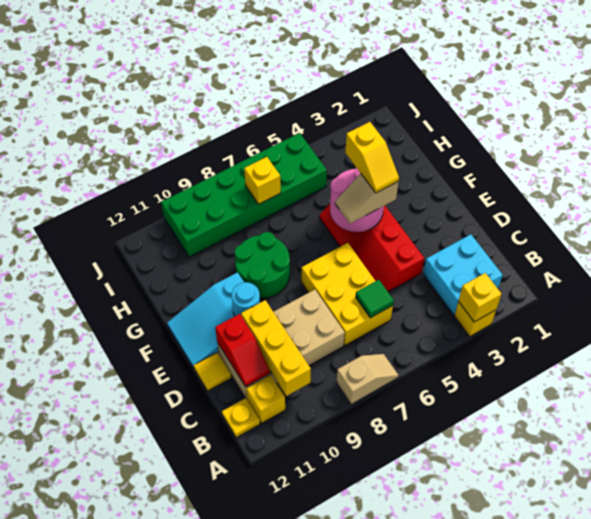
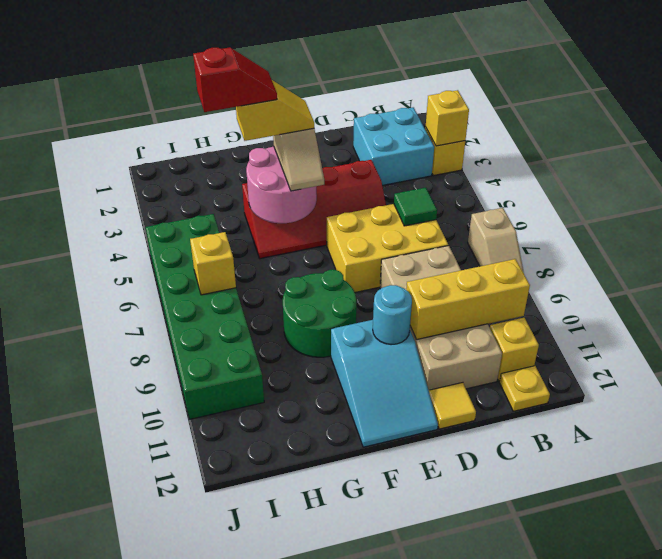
tan slope A7:A8 level 1 top 8 -> tan slope A7:A8 level 1 top 7
red slope C11:D11 level 2 top D -> red slope G4:H4 level 5 top H

